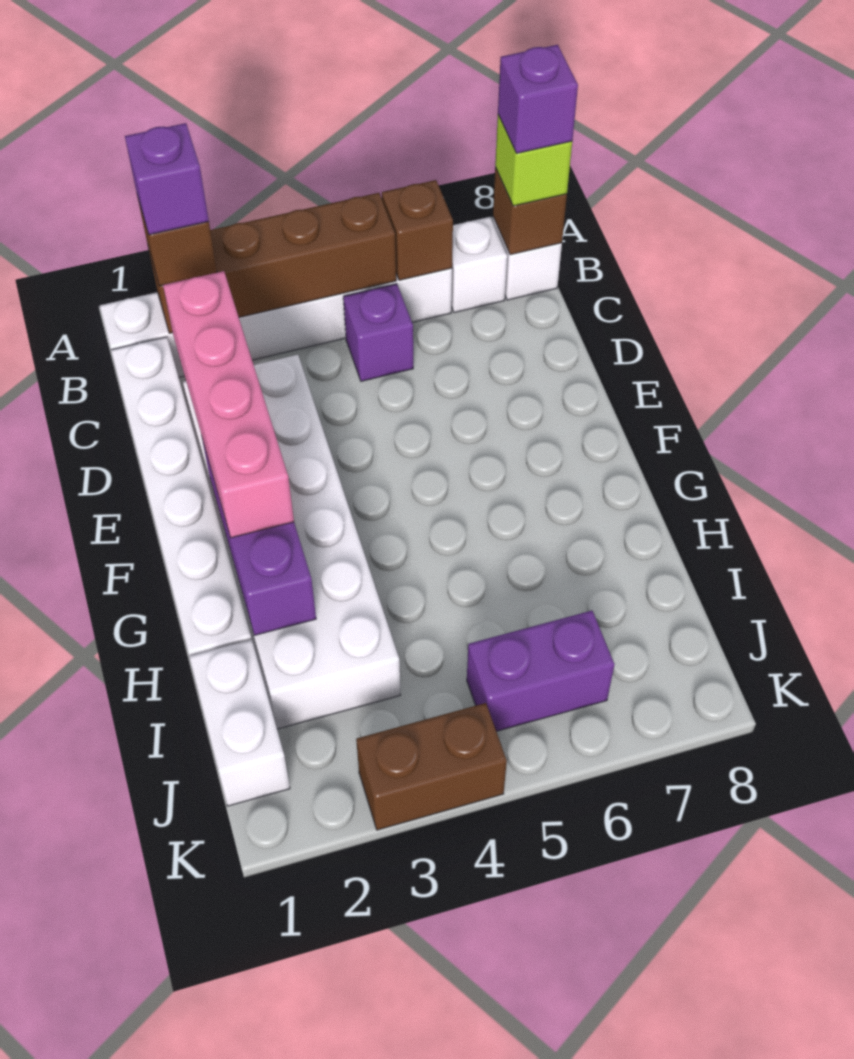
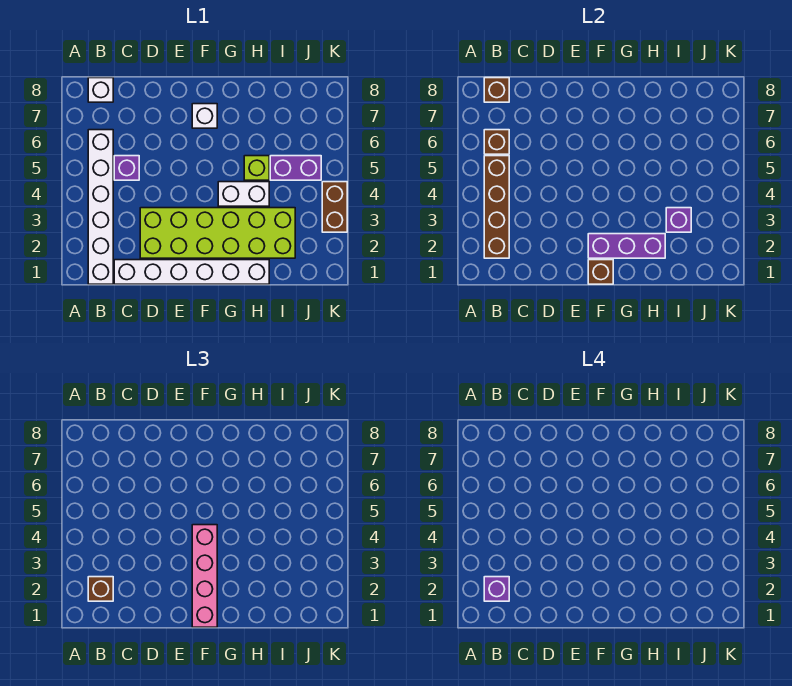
white brick B7 level 1 -> white brick F7 level 1
lime brick B8 level 3 -> lime brick H5 level 1
purple brick B8 level 4 -> purple brick I3 level 2
white brick D2:I3 level 1 -> lime brick D2:I3 level 1
pink brick D2:G2 level 3 -> pink brick F1:F4 level 3
none -> brown brick F1 level 2
white brick I1:J1 level 1 -> white brick G4:H4 level 1
purple brick J5:J6 level 1 -> purple brick I5:J5 level 1

